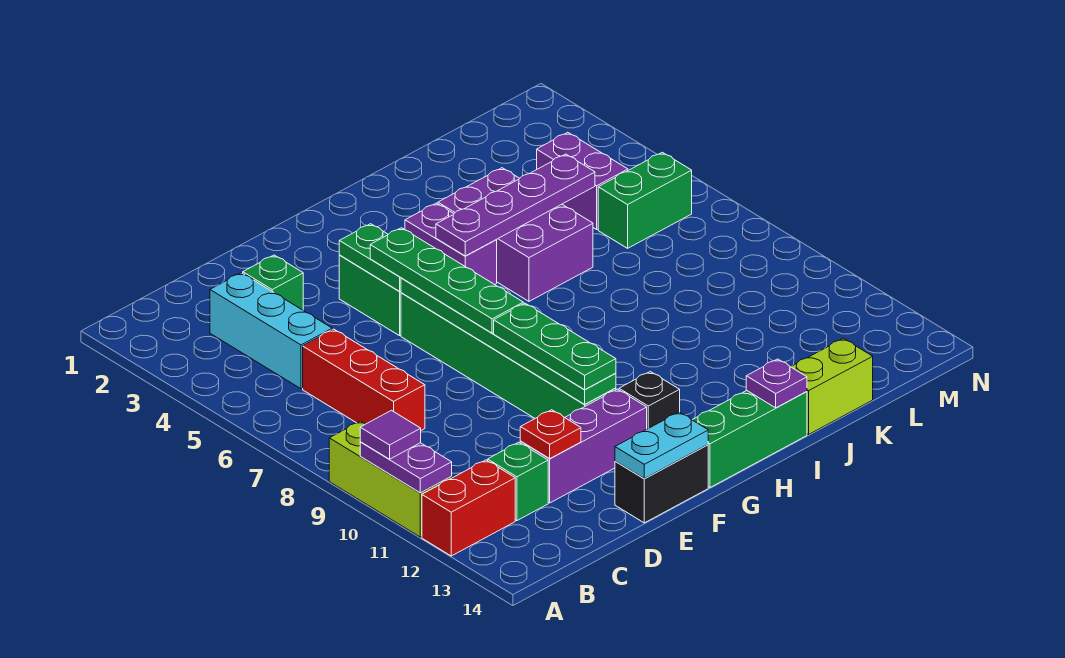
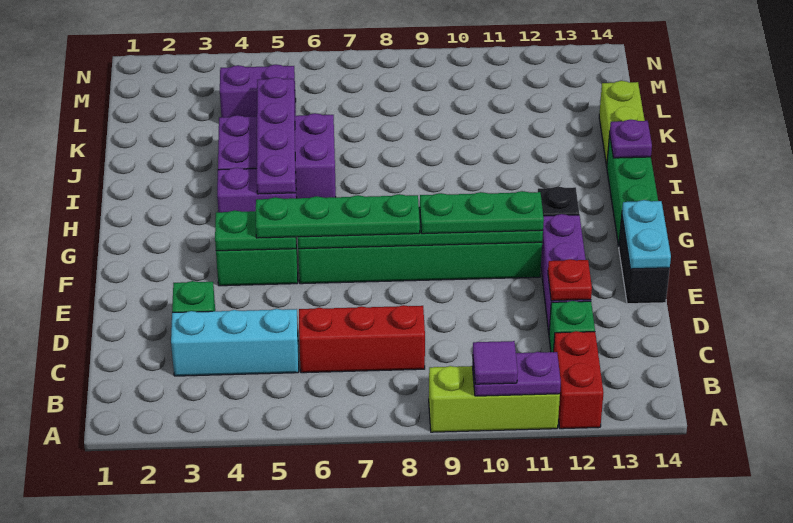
green brick L6:M6 level 1 -> none

